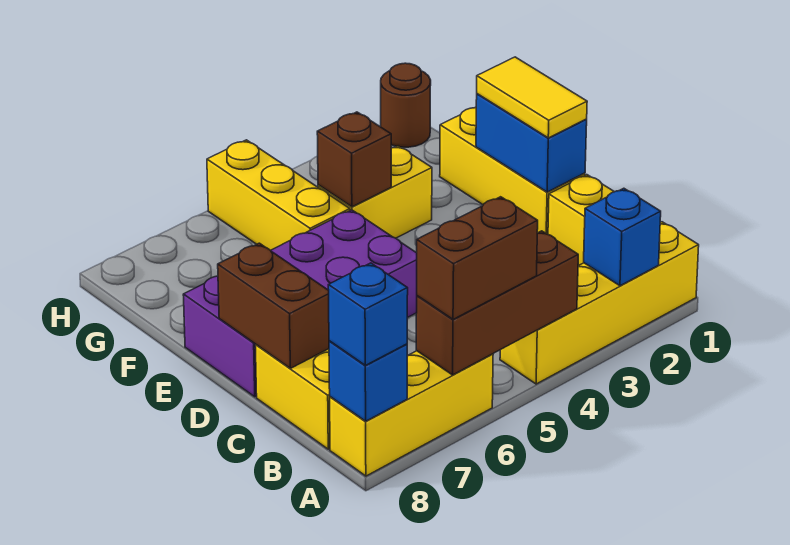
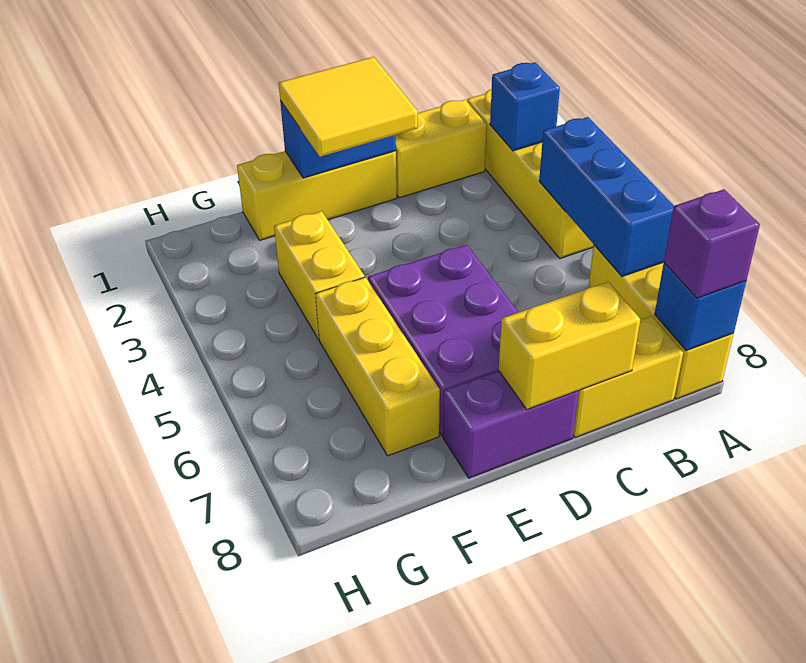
brown brick A4:A6 level 2 -> blue brick A4:A6 level 2
brown brick A5:A6 level 3 -> none
blue brick A8 level 3 -> purple brick A8 level 3
brown brick C8:D8 level 2 -> yellow brick C8:D8 level 2
yellow tile D1:E1 level 3 -> yellow tile D1:E2 level 3
brown brick F4 level 2 -> none
yellow brick F5:H5 level 1 -> yellow brick F5:F7 level 1
brown round brick H1 level 1 -> none

